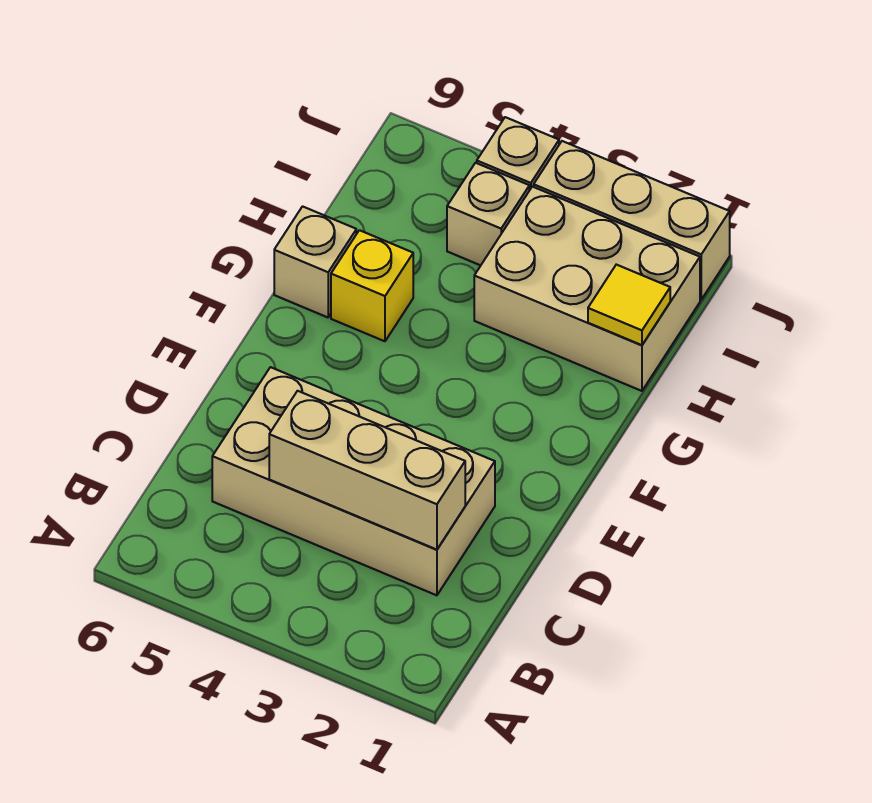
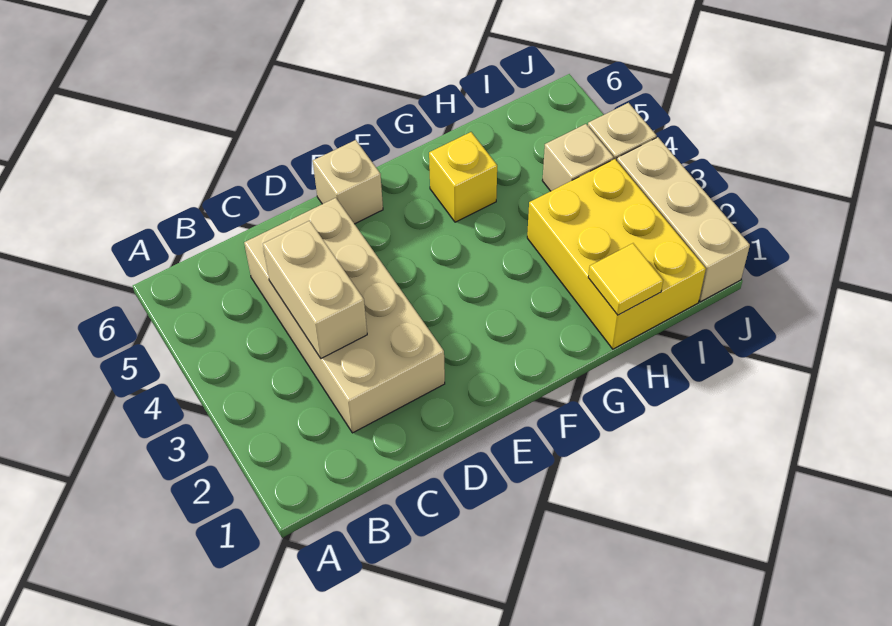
tan brick C2:C4 level 2 -> tan brick C3:C4 level 2
tan brick G6 level 1 -> tan brick E6 level 1
tan brick H1:I3 level 1 -> yellow brick H1:I3 level 1

